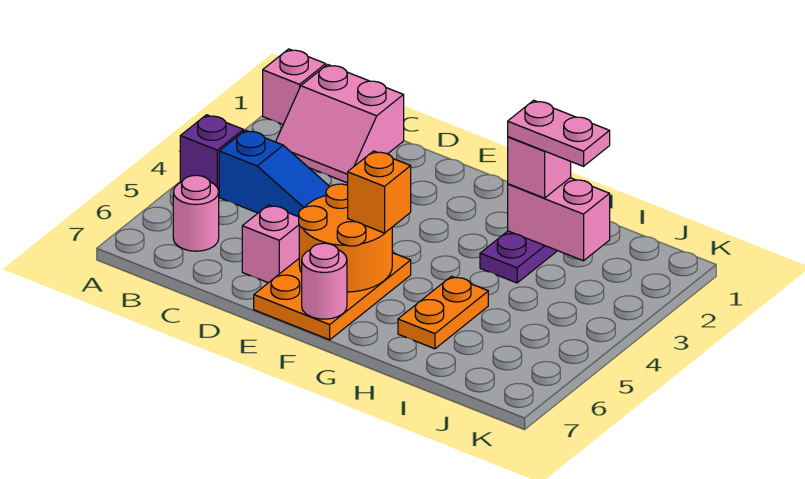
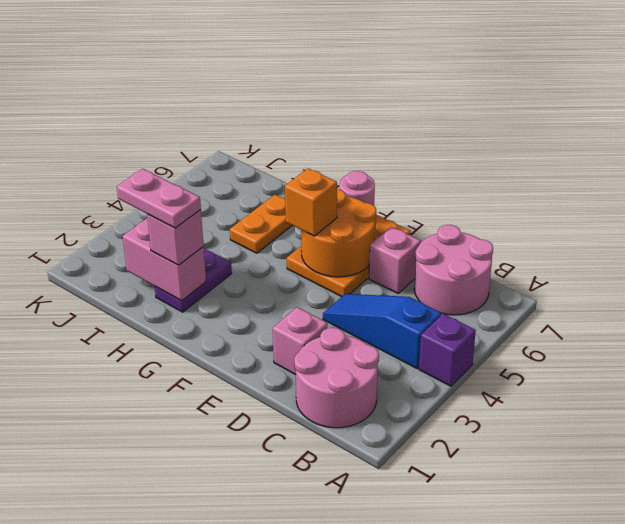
pink brick A1 level 1 -> pink brick D2 level 1
pink slope B1:C2 level 1 top 1 -> pink round brick B1:C2 level 1
pink round brick B6 level 1 -> pink round brick B6:C7 level 1

